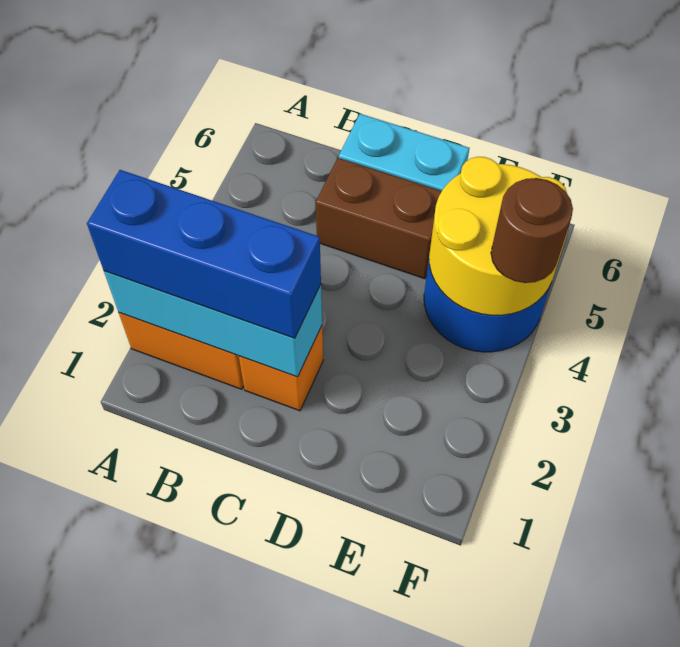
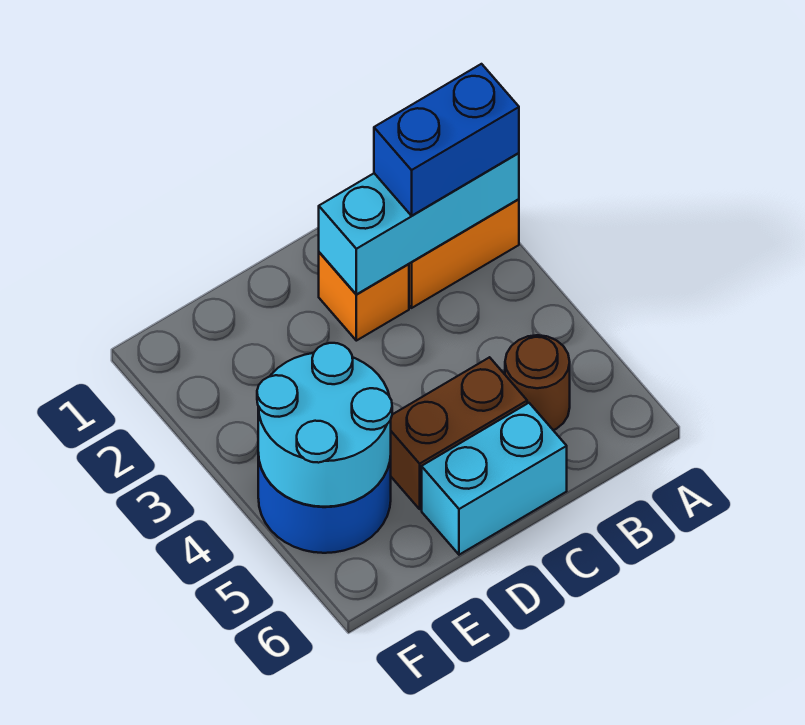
blue brick A2:C2 level 3 -> blue brick A2:B2 level 3
yellow round brick E4:F5 level 2 -> cyan round brick E4:F5 level 2
brown round brick F4 level 3 -> brown round brick B5 level 1

